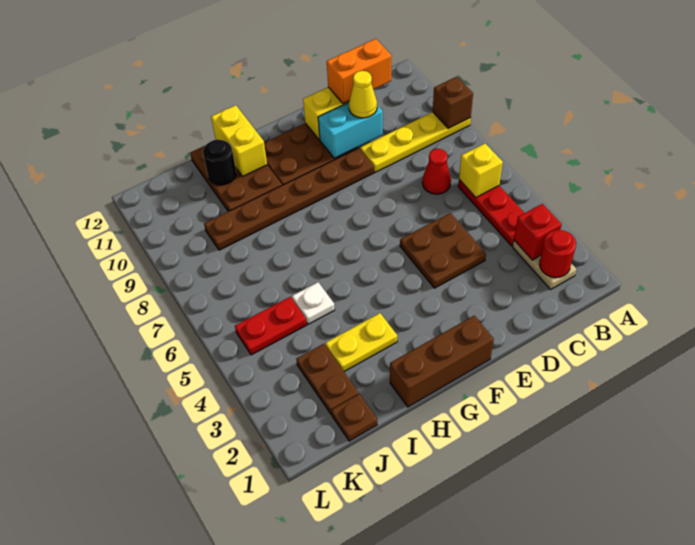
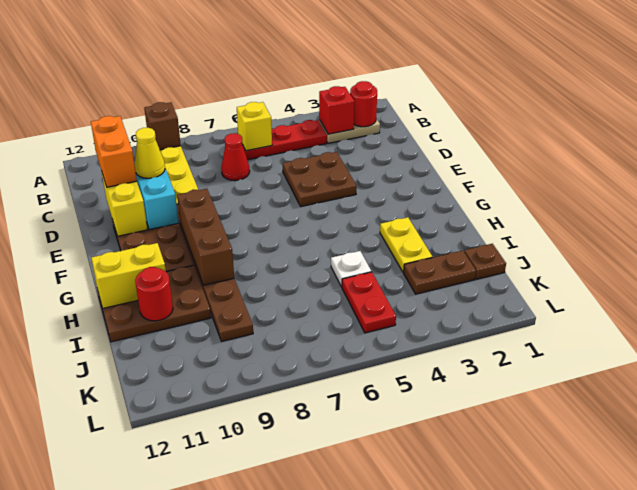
brown brick F1:H1 level 1 -> brown brick F9:H9 level 2
black round brick I11 level 2 -> red round brick I11 level 2

